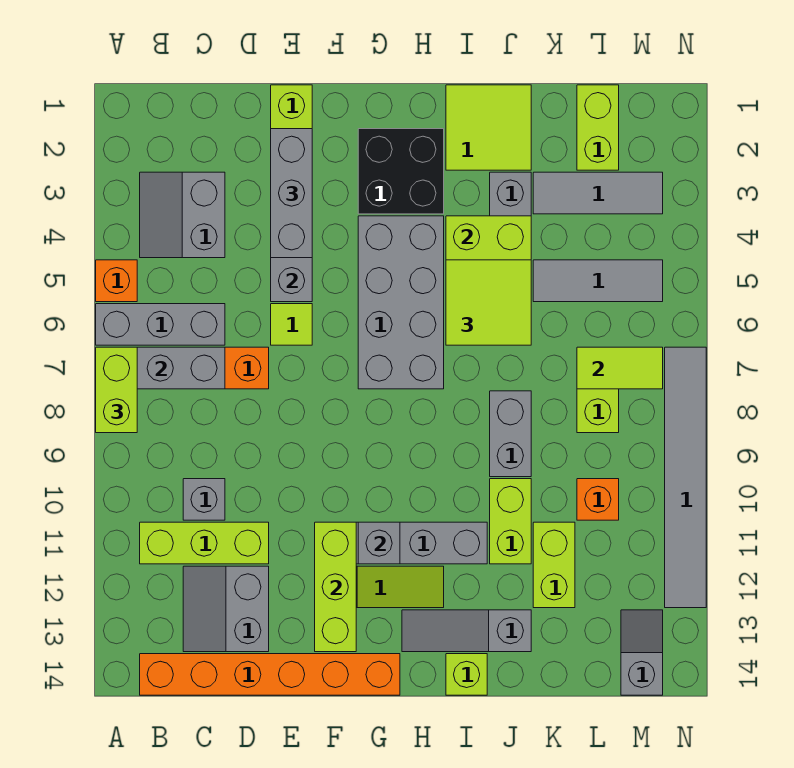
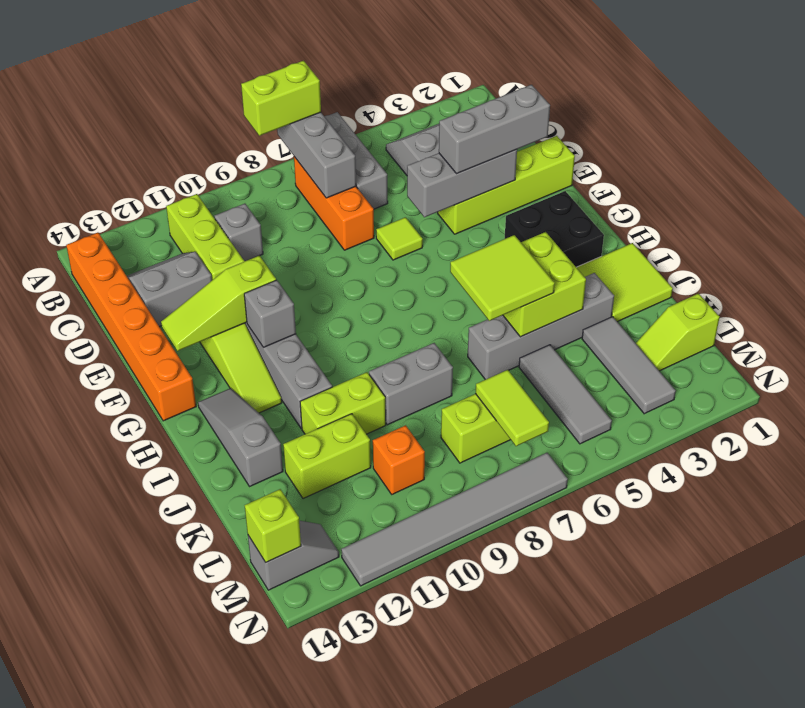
orange brick A5 level 1 -> none
lime brick F11:F13 level 2 -> lime slope F11:F13 level 2 top 11
grey brick G4:H7 level 1 -> none
lime brick I14 level 1 -> lime brick M14 level 2
lime brick L1:L2 level 1 -> lime slope L1:L2 level 1 top 1

